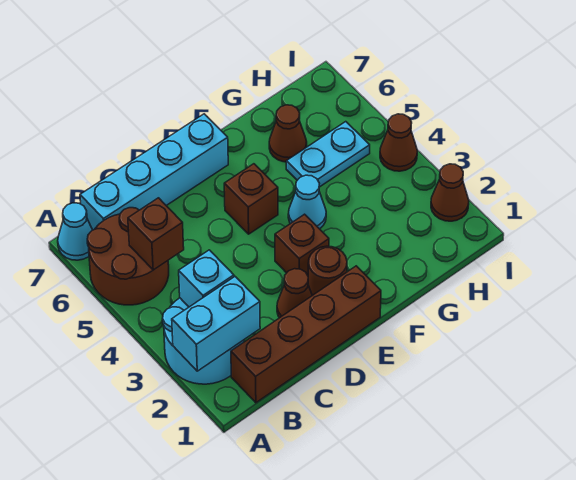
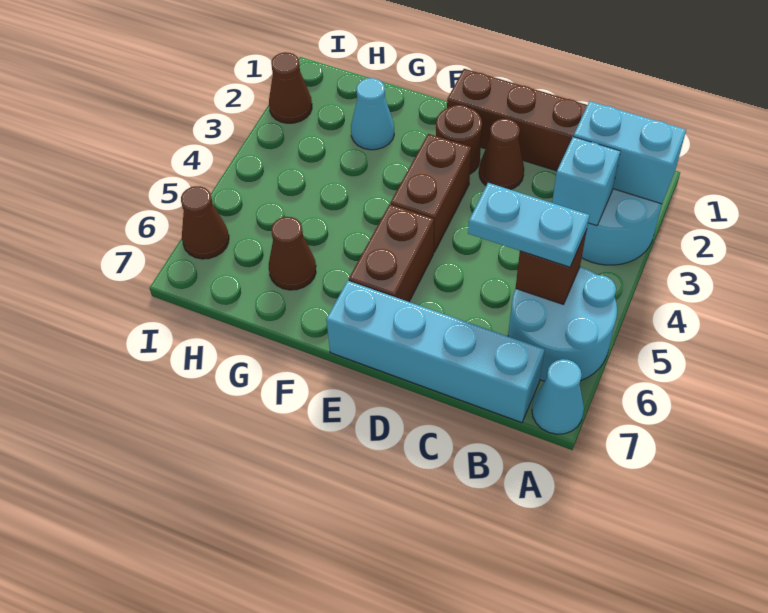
brown round brick A5:B6 level 1 -> cyan round brick A5:B6 level 1
brown brick E3 level 1 -> brown brick E3:E4 level 1
brown brick E5 level 1 -> brown brick E5:E6 level 1
cyan cone F4 level 1 -> cyan cone G2 level 1
cyan plate G5:H5 level 1 -> cyan plate B5:C5 level 3
brown cone I4 level 1 -> brown cone I6 level 1

